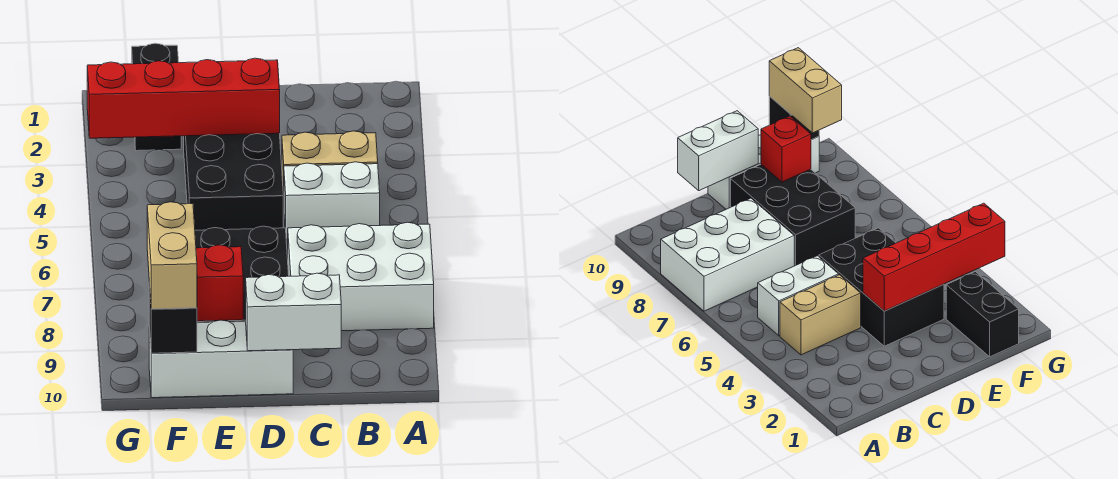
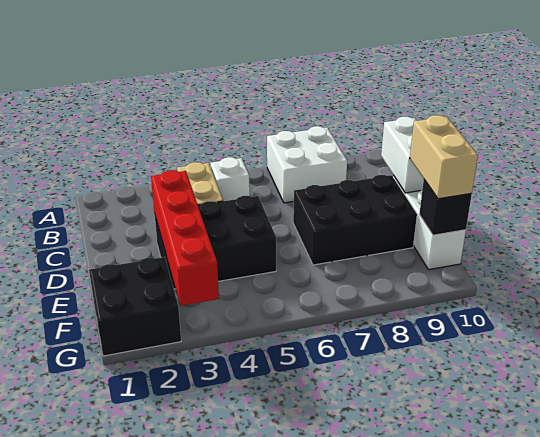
white brick A7:C8 level 1 -> white brick A7:B8 level 1
white brick B5:C5 level 1 -> white brick B5 level 1
red brick E9 level 2 -> none
black brick F1:F2 level 1 -> black brick F1:G2 level 1
tan brick F9:F10 level 3 -> tan brick E10:F10 level 3

